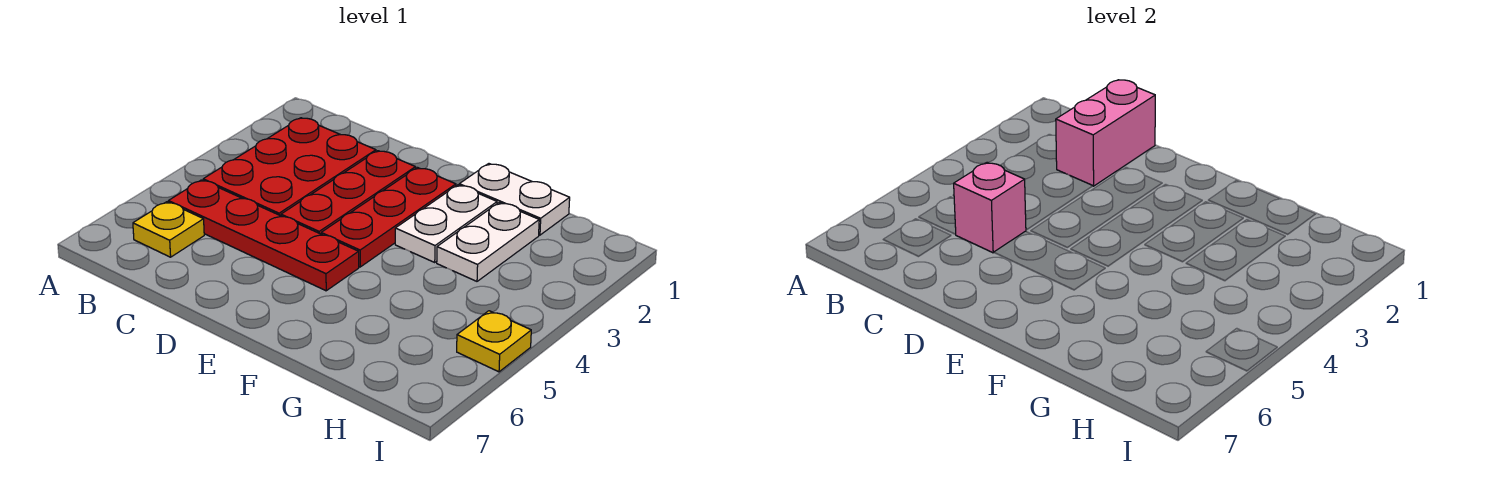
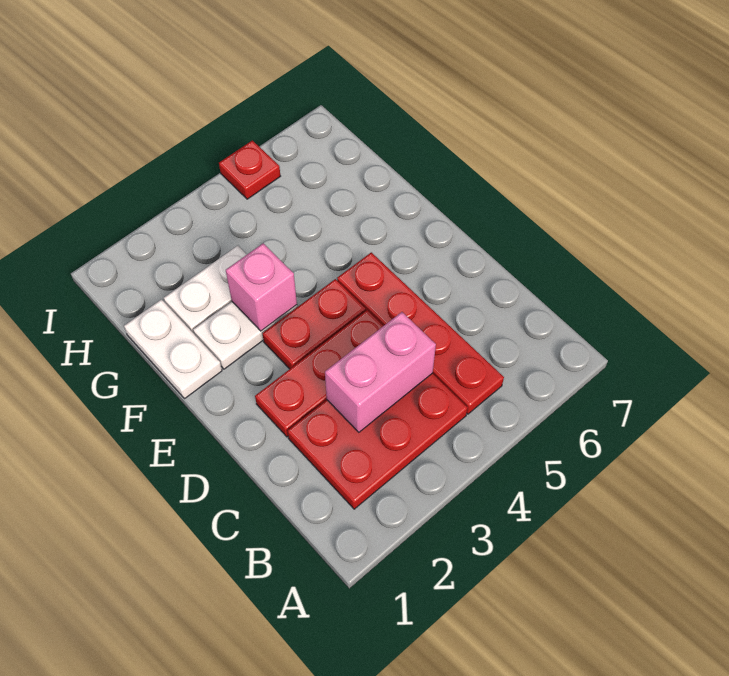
yellow plate B6 level 1 -> none
pink brick C1:C2 level 2 -> pink brick C3:C4 level 2
pink brick C5 level 2 -> pink brick F3 level 2
red plate E2:E4 level 1 -> red plate E3:E4 level 1
yellow plate I5 level 1 -> red plate I5 level 1

